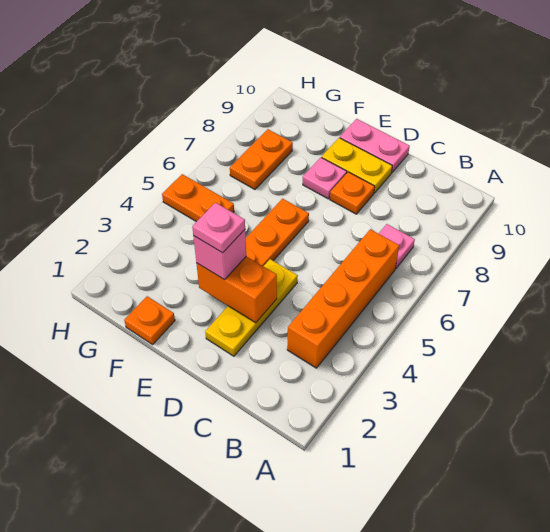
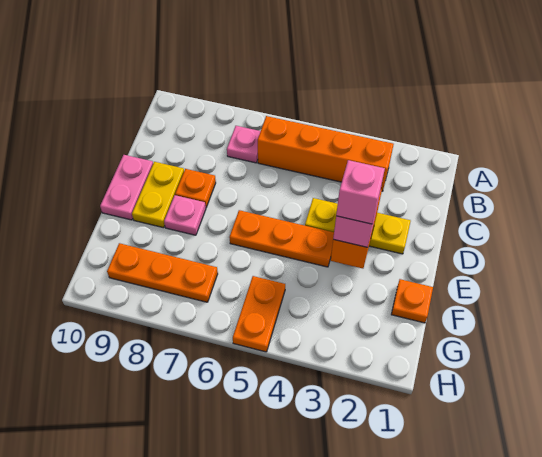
pink plate E3 level 4 -> pink brick E3 level 4
orange plate G7:G8 level 1 -> orange plate G7:G9 level 1

